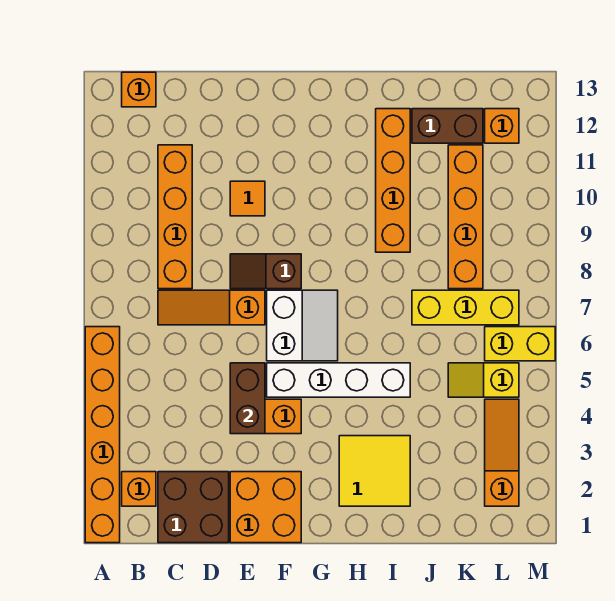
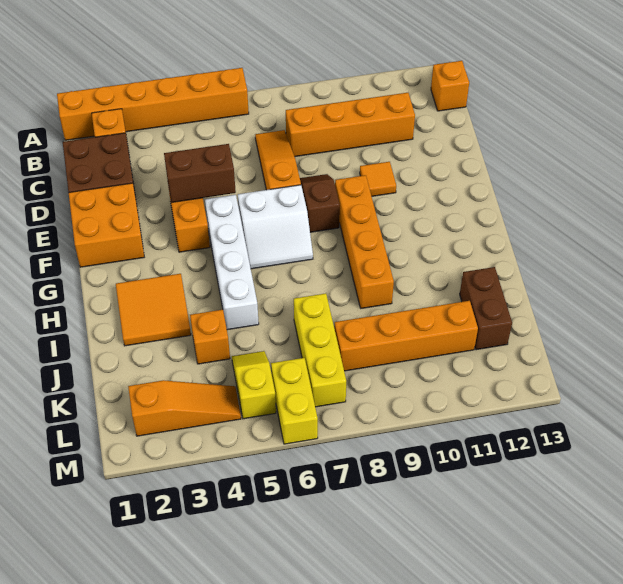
yellow tile H2:I3 level 1 -> orange tile H2:I3 level 1
orange brick I9:I12 level 1 -> orange brick F9:I9 level 1
orange brick L12 level 1 -> orange brick J4 level 1

